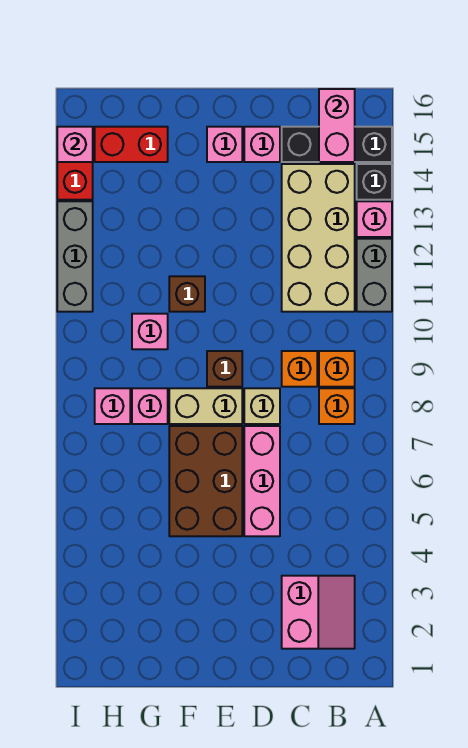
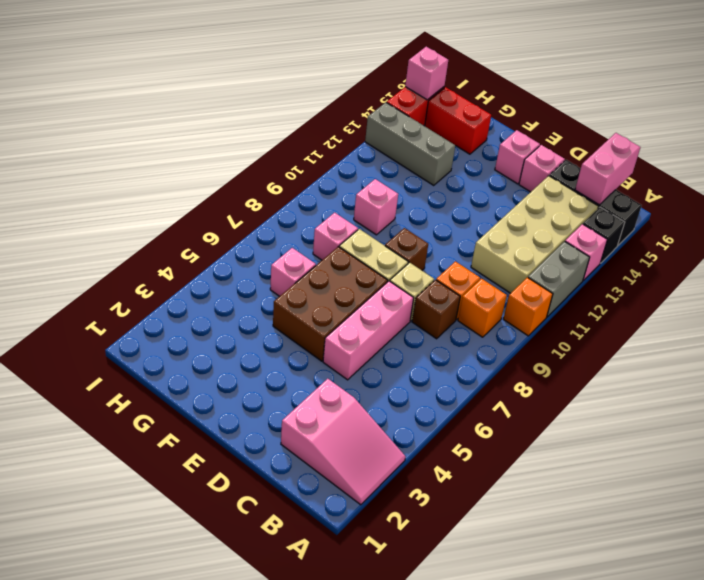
pink slope B2:C3 level 1 top C -> pink slope A2:C3 level 1 top C
orange brick B8 level 1 -> orange brick A10 level 1
brown brick F11 level 1 -> brown brick C8 level 1
pink brick H8 level 1 -> pink brick G6 level 1
grey brick I11:I13 level 1 -> grey brick G13:I13 level 1

